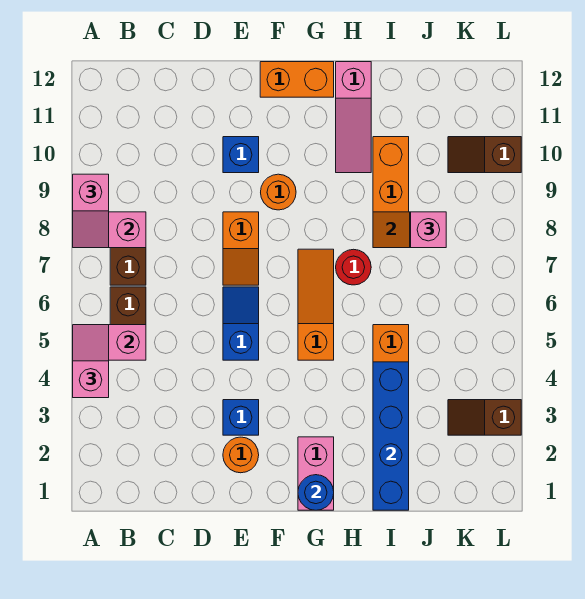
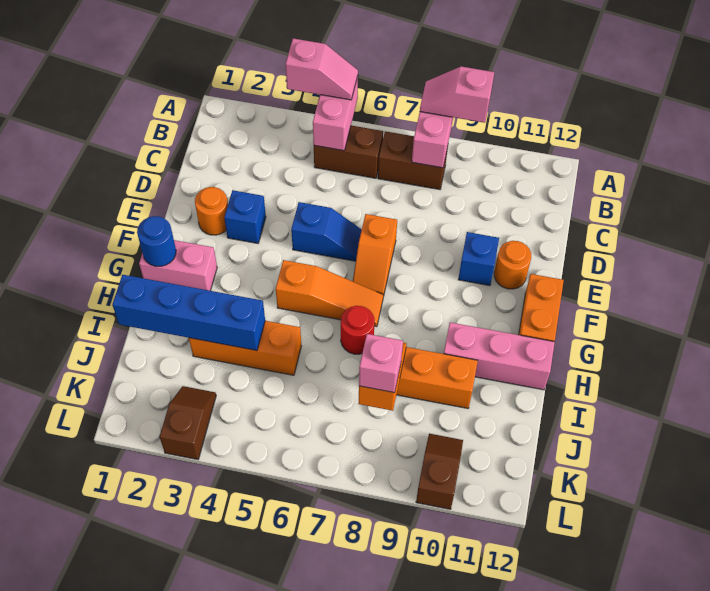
orange slope E7:E8 level 1 top 8 -> orange slope E7:F7 level 1 top E
orange round brick F9 level 1 -> orange round brick E11 level 1
pink slope H10:H12 level 1 top 12 -> pink brick H10:H12 level 1

